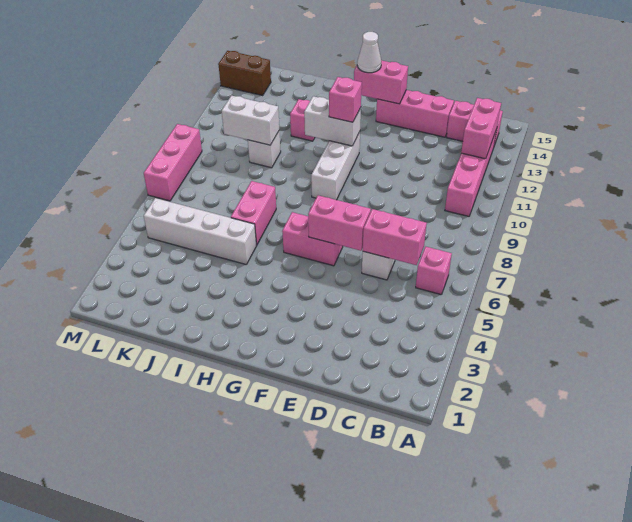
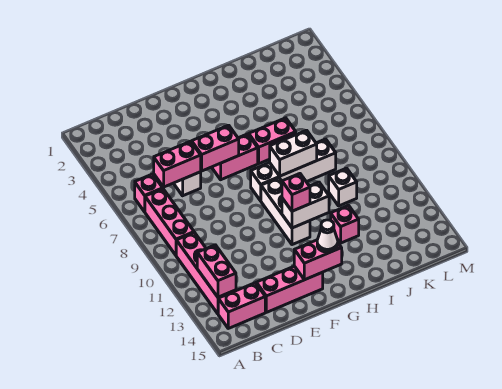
white brick I5:L5 level 1 -> white brick G8:J8 level 1
pink brick I6:I7 level 1 -> pink brick H6:I6 level 1
white brick J10:K10 level 2 -> white brick H8:I8 level 2
brown brick L14:M14 level 1 -> none
pink brick M7:M9 level 1 -> pink brick B7:B9 level 1

